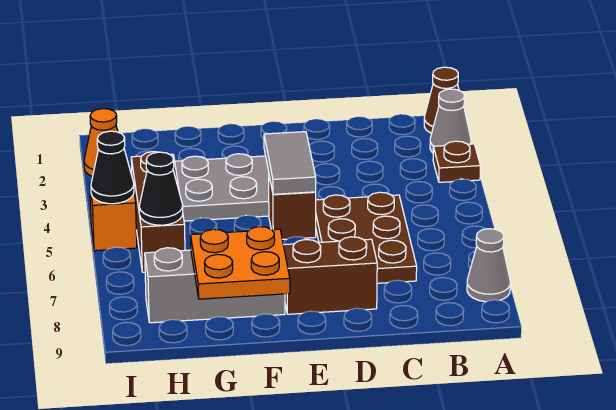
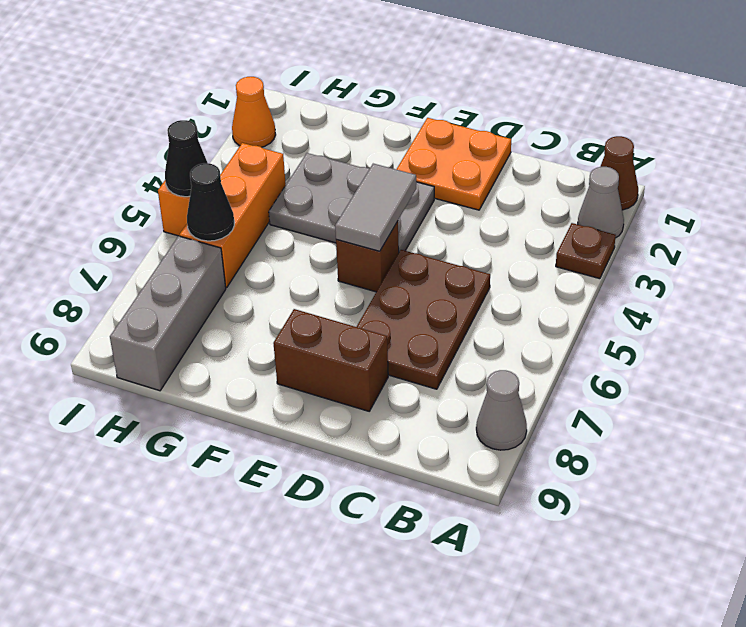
grey brick F8:H8 level 1 -> grey brick H7:H9 level 1
orange plate F8:G9 level 2 -> orange plate D1:E2 level 1
brown brick H4:H6 level 1 -> orange brick H4:H6 level 1

